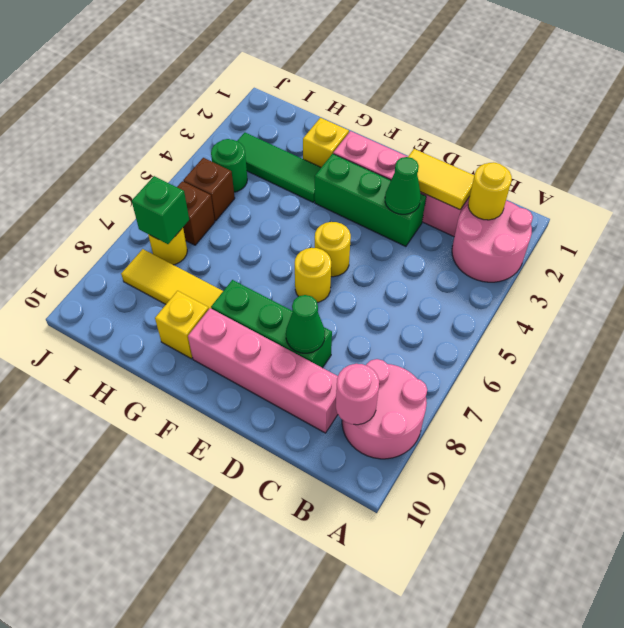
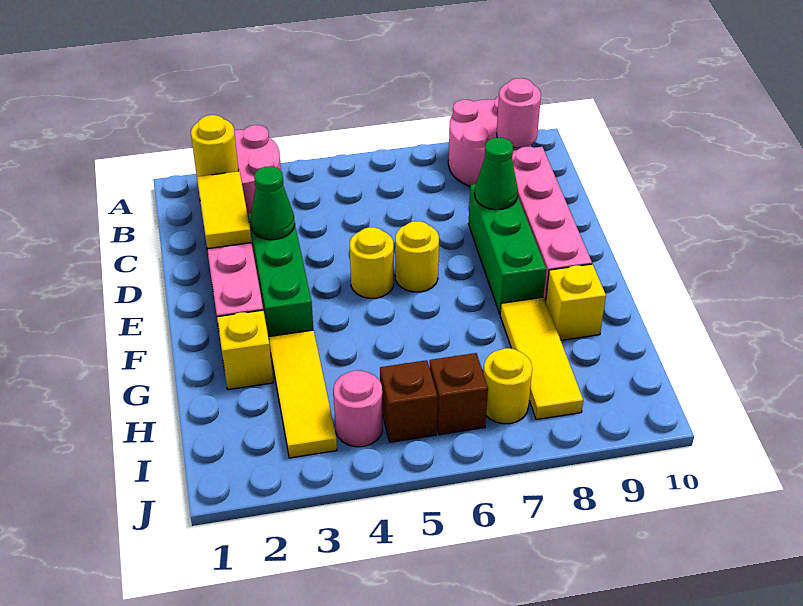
green tile G3:I3 level 1 -> yellow tile G3:I3 level 1
green round brick I4 level 1 -> pink round brick I4 level 1
green brick I7 level 2 -> none

